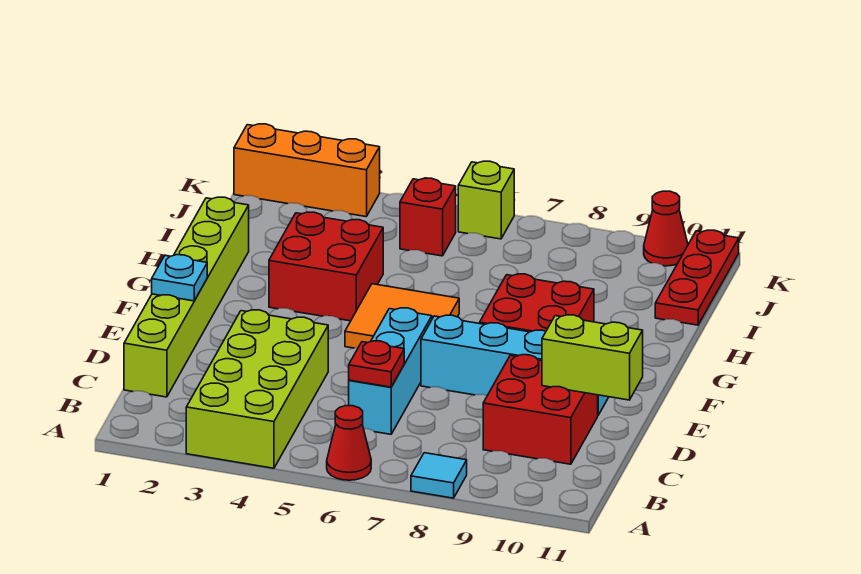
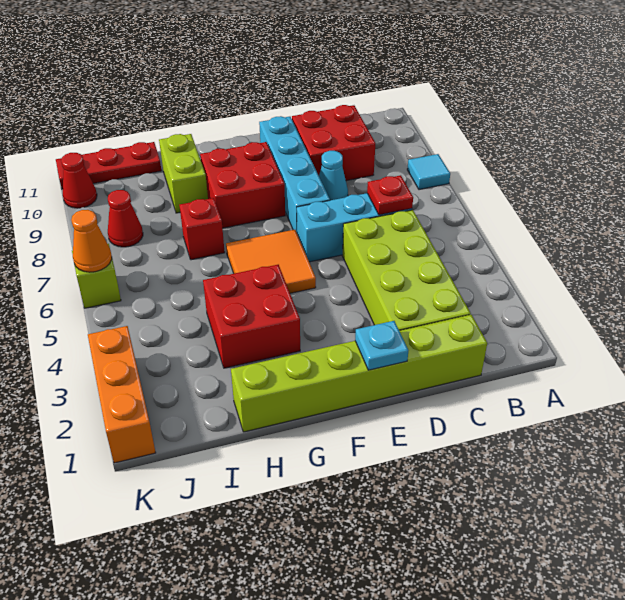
lime brick A3:D4 level 1 -> lime brick C2:D5 level 1
red cone A6 level 1 -> red cone J8 level 1
none -> cyan cone D8 level 1
lime brick D10:D11 level 2 -> lime brick H9:H10 level 1
red brick J5 level 1 -> red brick H7 level 1
none -> orange cone K6 level 2

